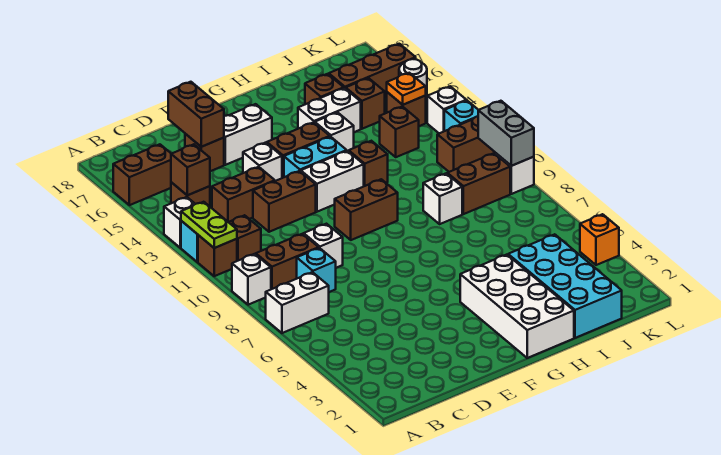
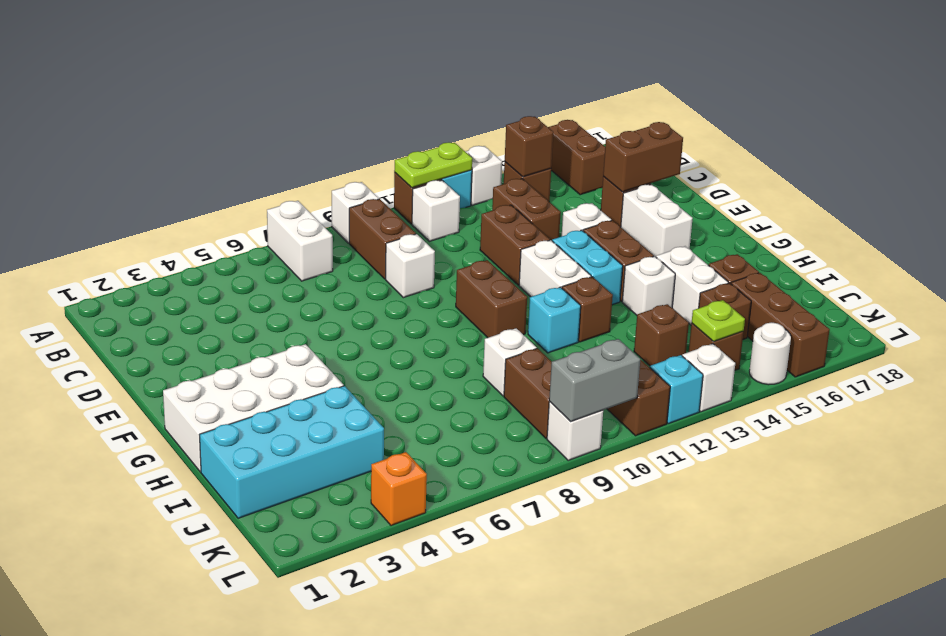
brown brick B11 level 1 -> white brick B11 level 1
cyan brick C8 level 1 -> cyan brick H11 level 1
orange plate K14 level 2 -> lime plate K14 level 2

